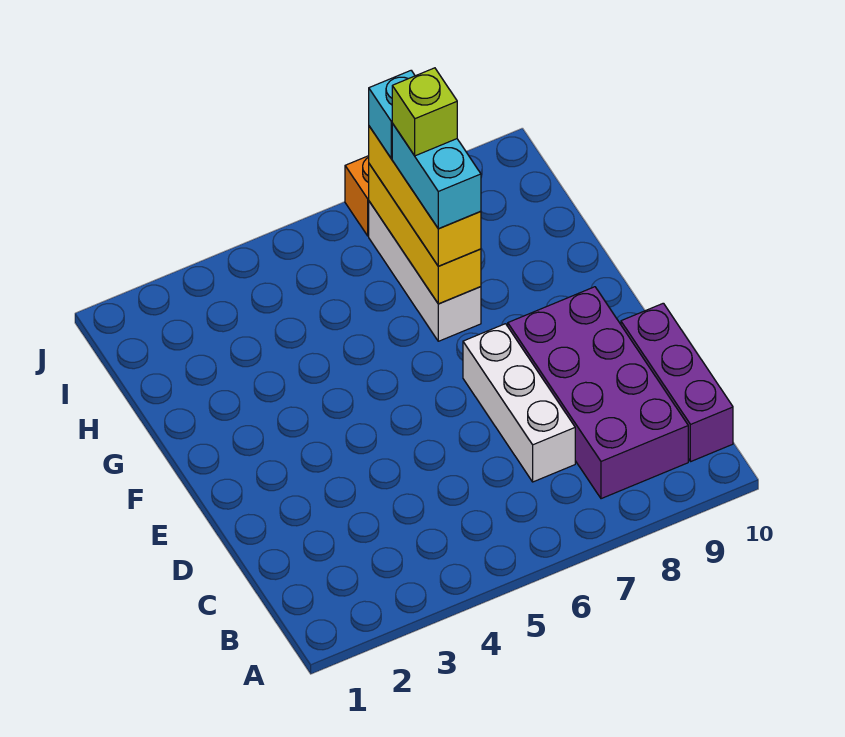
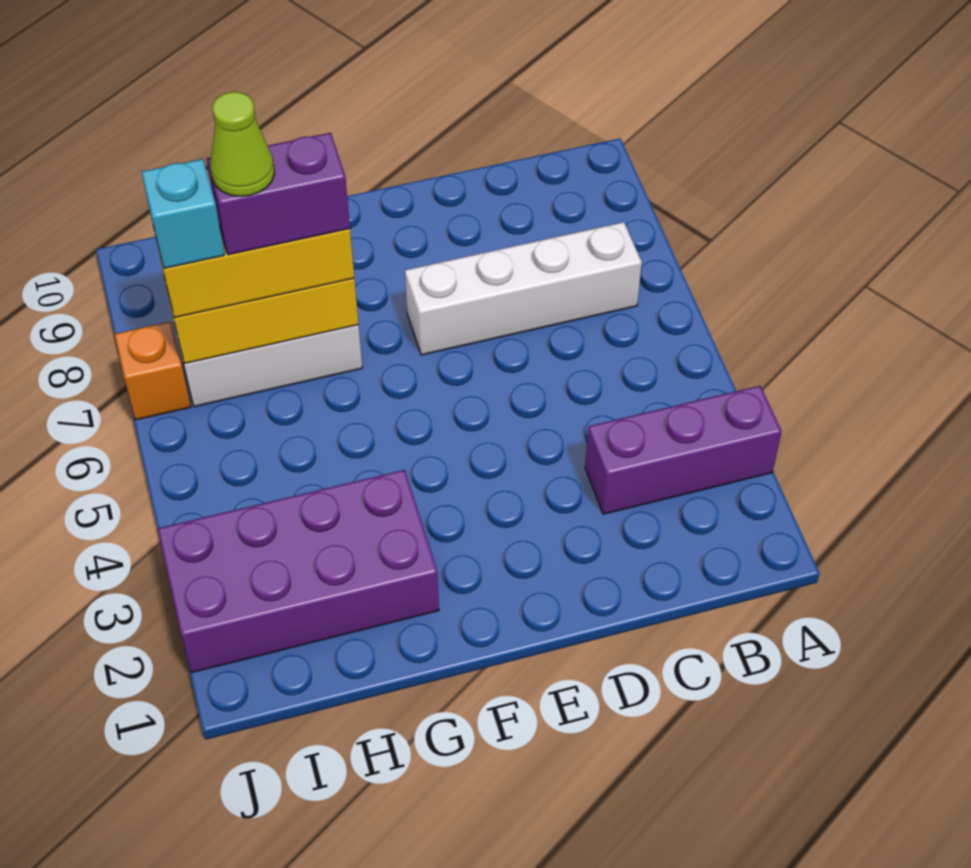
purple brick B8:E9 level 1 -> purple brick G2:J3 level 1
purple brick B10:D10 level 1 -> purple brick A3:C3 level 1
white brick C7:E7 level 1 -> white brick B7:E7 level 1
cyan brick G7:H7 level 4 -> purple brick G7:H7 level 4
lime brick H7 level 5 -> lime cone H7 level 5

